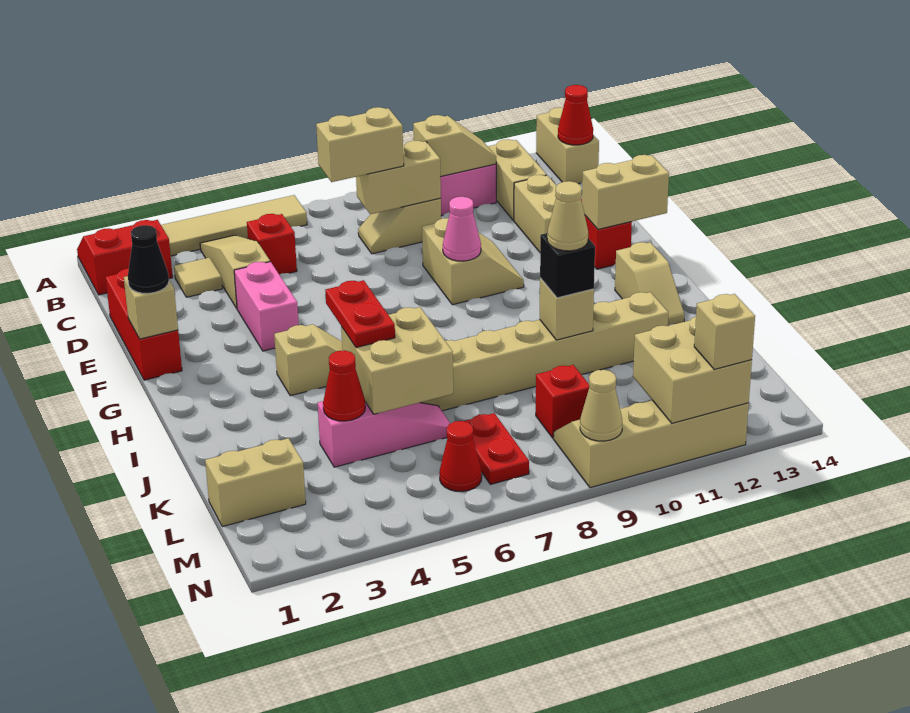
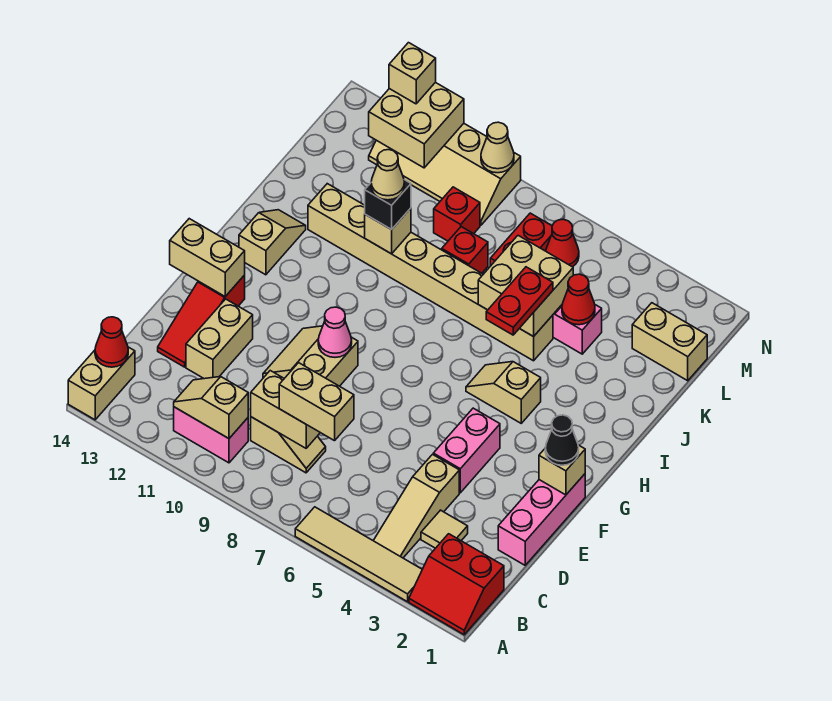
tan brick B12:C12 level 1 -> none
red brick C5 level 1 -> red brick K8 level 1
red brick D1:F1 level 1 -> pink brick D1:F1 level 1

